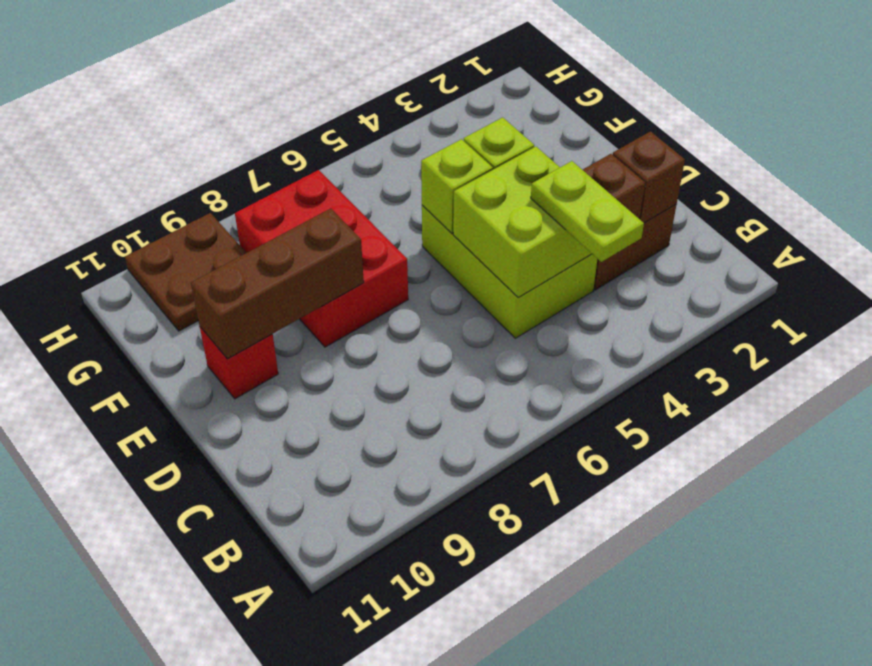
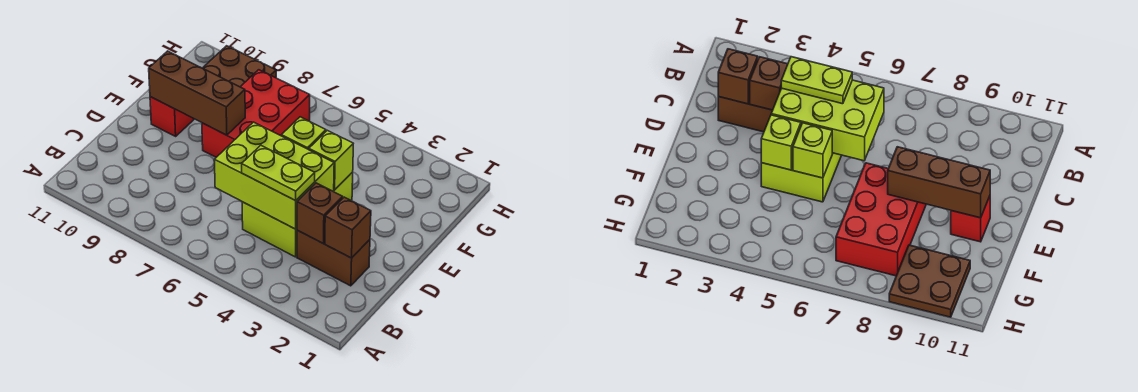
lime plate B4:C4 level 3 -> lime plate C4:C5 level 3
lime brick C4:D5 level 2 -> lime brick C4:D6 level 2

